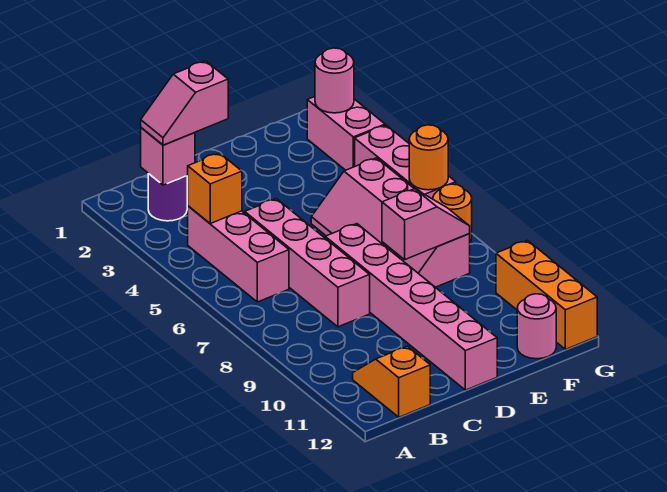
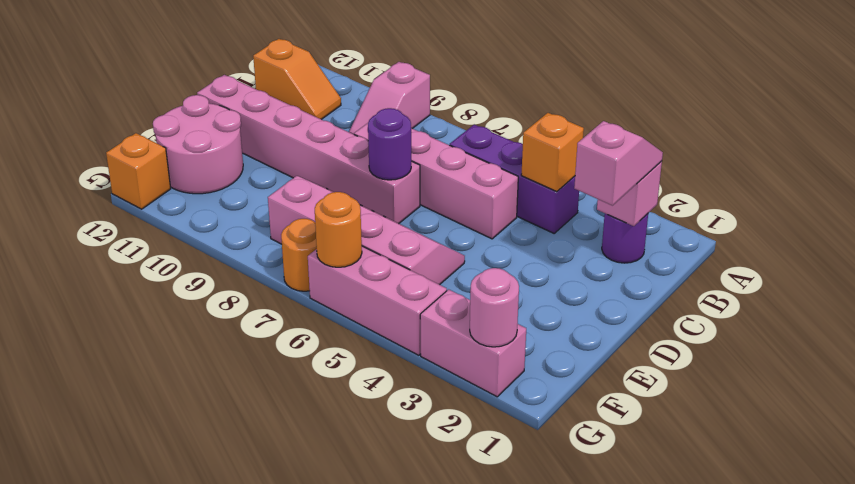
pink brick B4:B6 level 1 -> purple brick B4:B6 level 1
none -> purple round brick D7 level 2
pink slope E8:F8 level 2 top E -> pink slope A9:B9 level 1 top A
pink round brick F12 level 1 -> pink round brick E11:F12 level 1
orange brick G10:G12 level 1 -> orange brick G12 level 1

